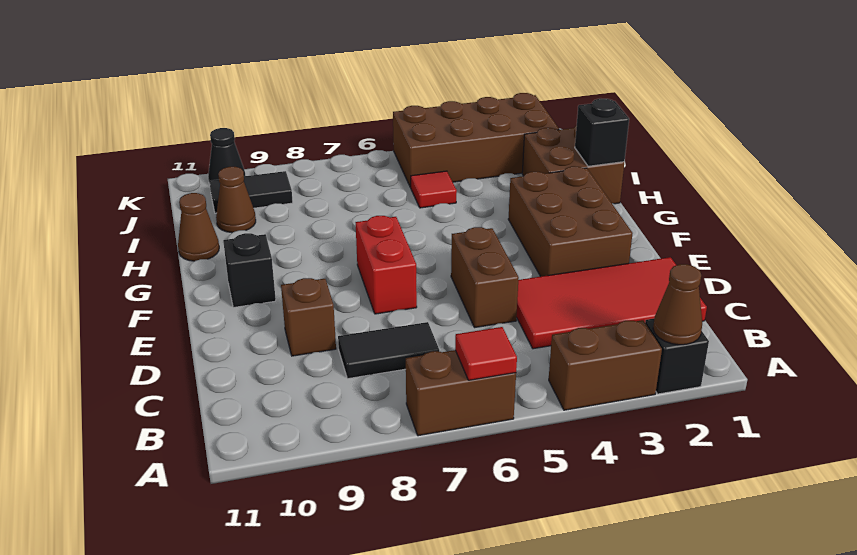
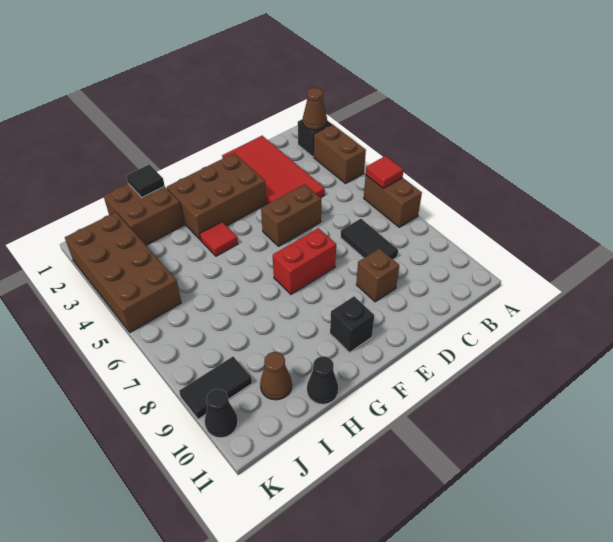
black brick H1 level 2 -> black tile H1 level 2
brown cone H11 level 1 -> black cone H11 level 1
red tile I5 level 1 -> red tile G4 level 1
black tile J9:J10 level 1 -> black tile J9:K9 level 1

